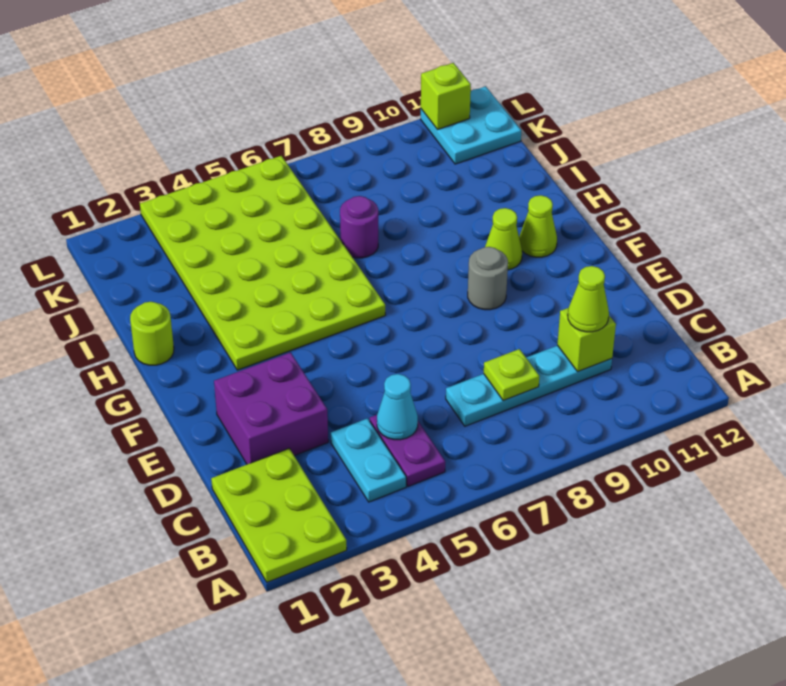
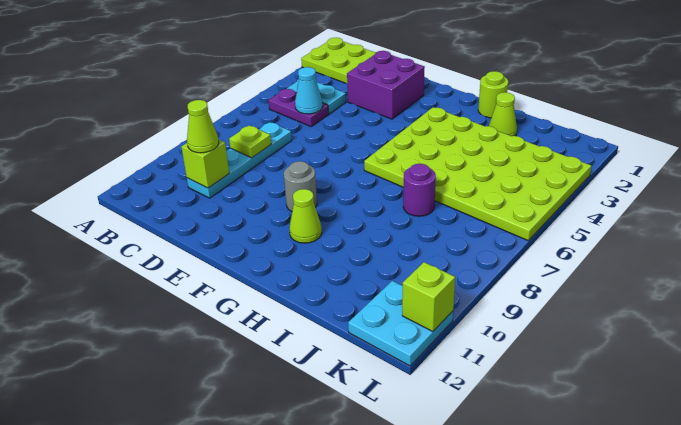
lime cone G11 level 1 -> lime cone I2 level 1

